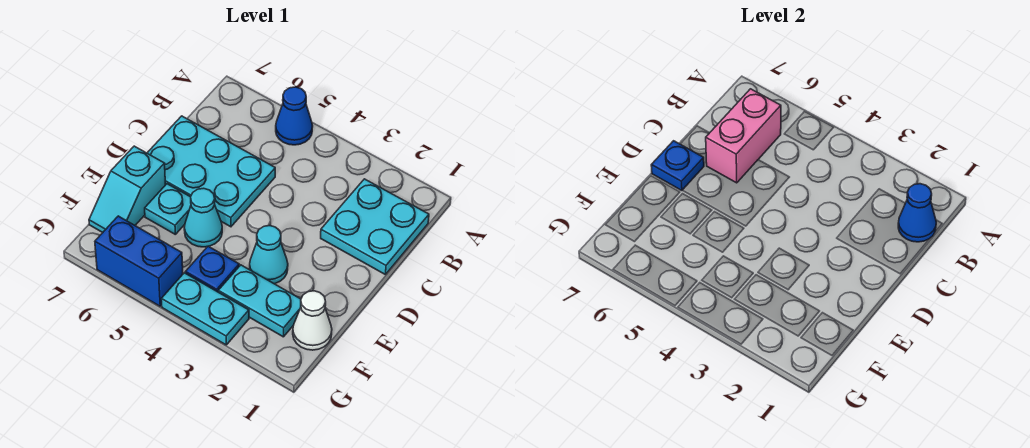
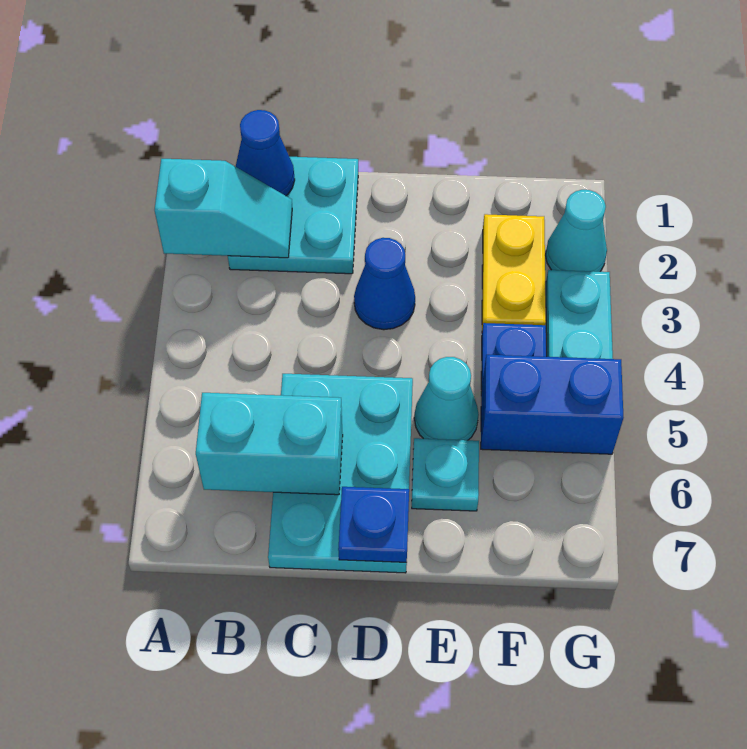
blue cone A5 level 1 -> blue cone D3 level 1
pink brick B6:C6 level 2 -> cyan brick B6:C6 level 2
cyan cone E3 level 1 -> cyan cone G2 level 1
cyan slope E7:F7 level 1 top E -> cyan slope A2:B2 level 2 top A
white cone F1 level 1 -> none
cyan plate F2:F3 level 1 -> yellow plate F2:F3 level 1
blue brick G5:G6 level 1 -> blue brick F5:G5 level 1

